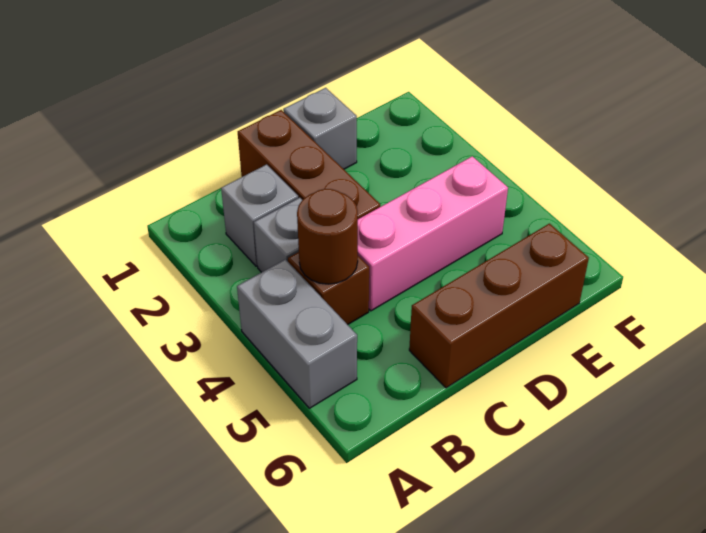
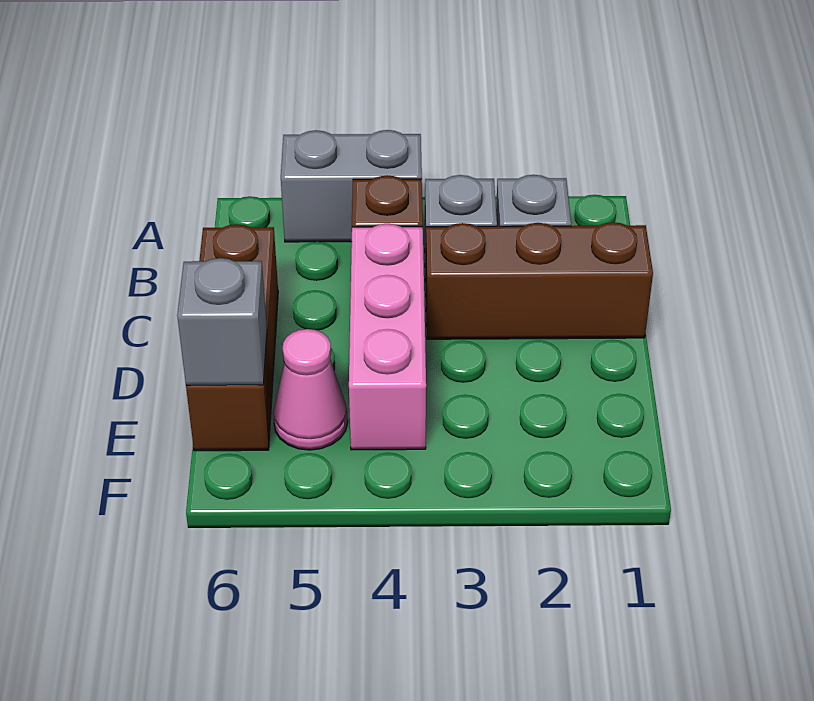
brown round brick B4 level 2 -> none
grey brick D1 level 1 -> grey brick E6 level 2
none -> pink cone E5 level 1

